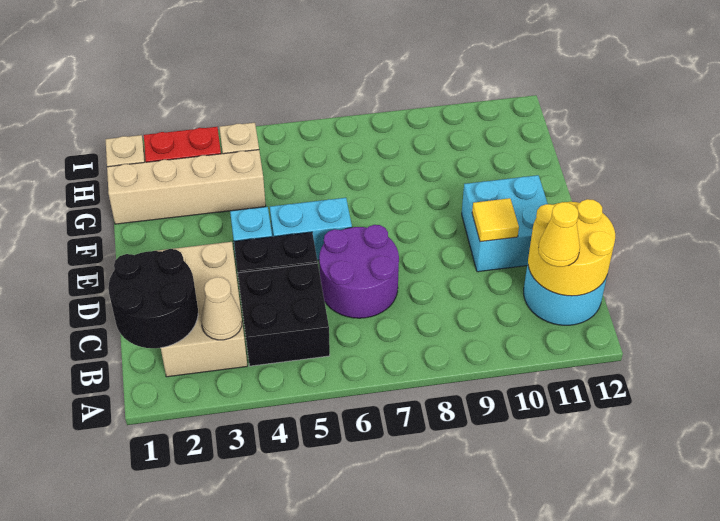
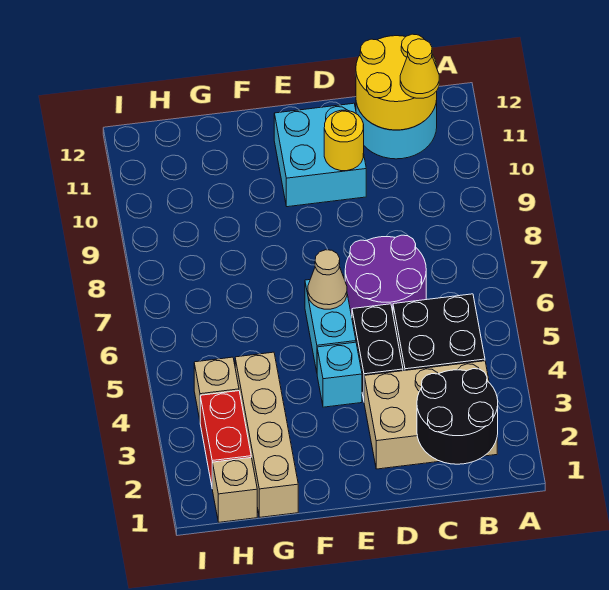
tan cone B3 level 2 -> tan cone E6 level 2
yellow tile D10 level 2 -> yellow round brick D10 level 2

